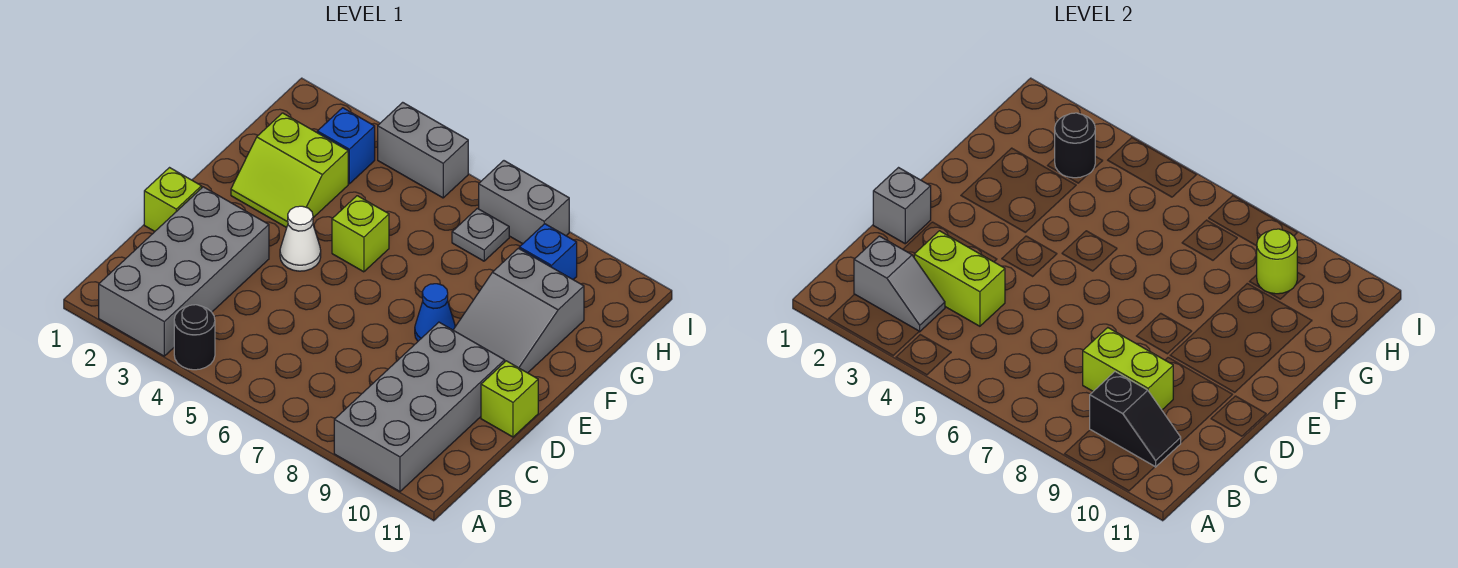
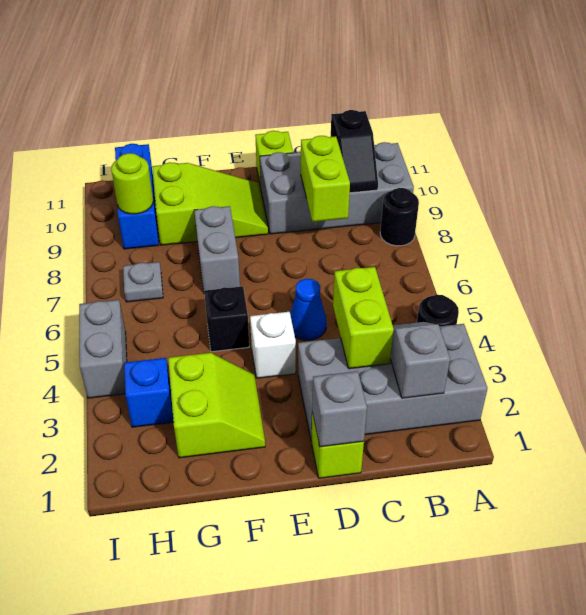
black slope B9:B10 level 2 top 9 -> black slope B9:B10 level 2 top 10
white cone E4 level 1 -> white brick E4 level 1
blue cone E8 level 1 -> blue cone D5 level 1
grey slope E9:G10 level 1 top G -> lime slope E9:G10 level 1 top G
lime brick F5 level 1 -> black brick F5 level 1
black round brick H3 level 2 -> black round brick A8 level 1
blue brick H9 level 1 -> blue brick H9:H11 level 1
grey brick I7:I8 level 1 -> grey brick F7:F8 level 1

